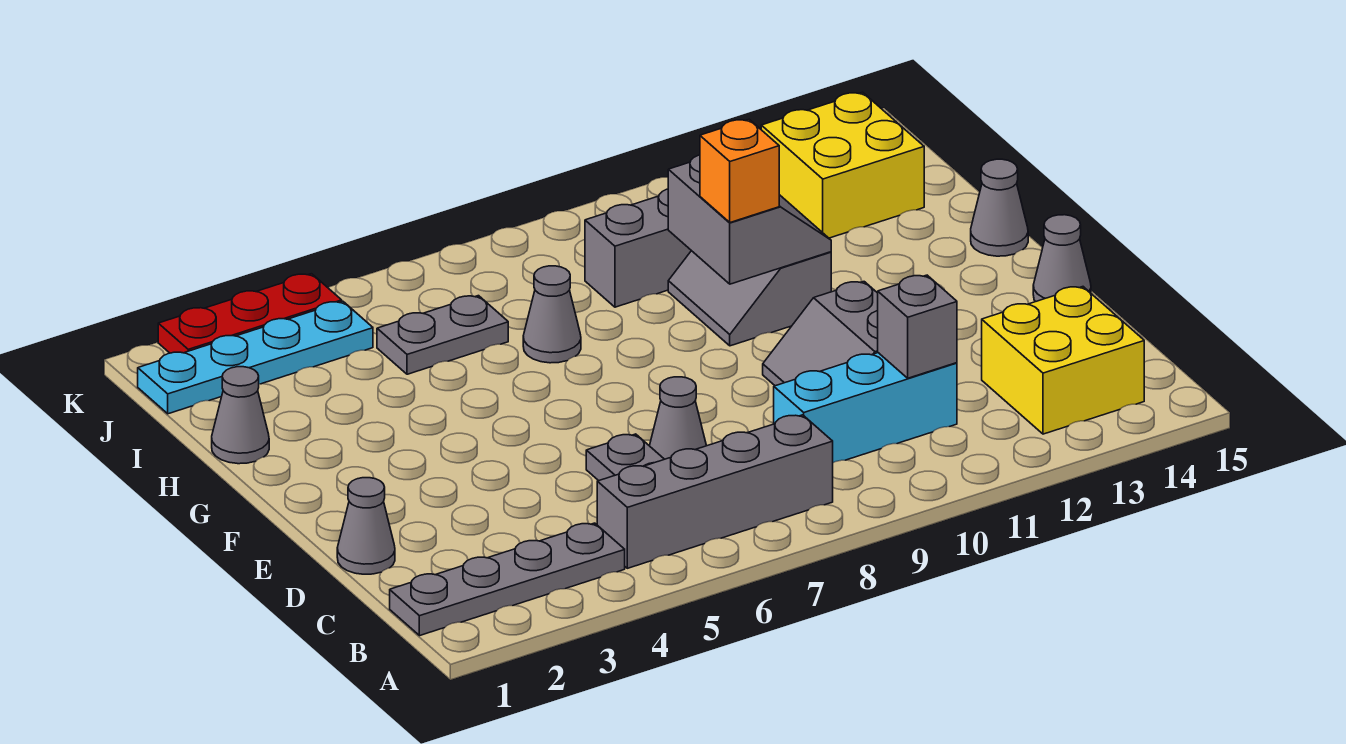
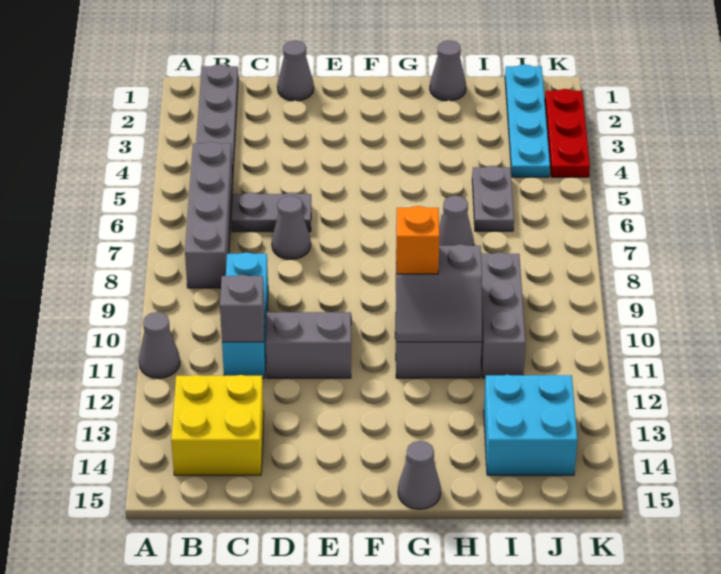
grey cone E15 level 1 -> grey cone A11 level 1
yellow brick I13:J14 level 1 -> cyan brick I13:J14 level 1

